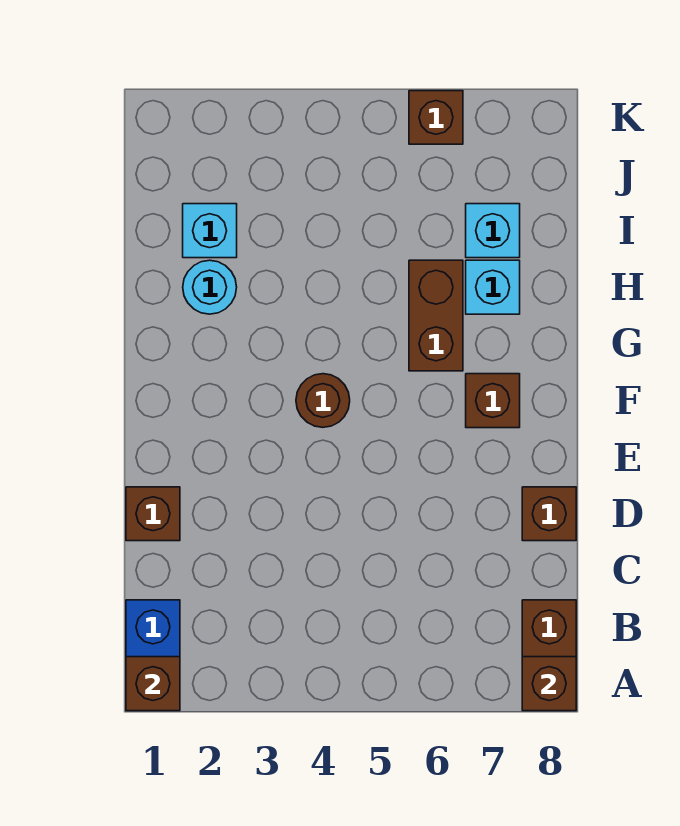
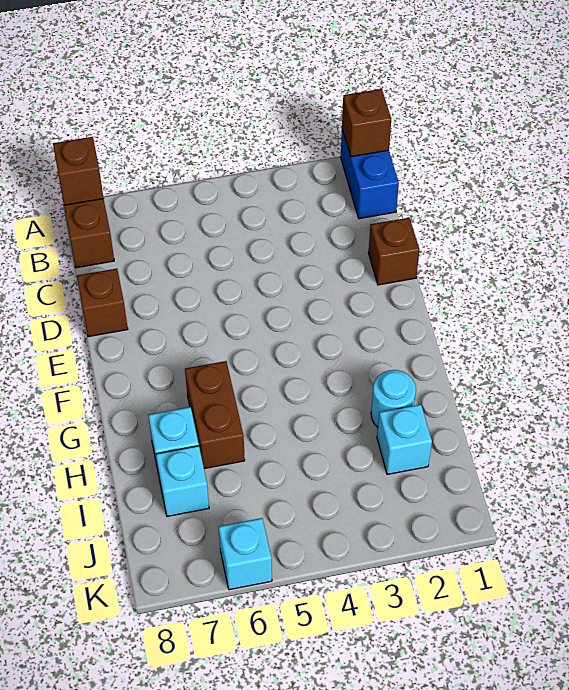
brown round brick F4 level 1 -> none
brown brick F7 level 1 -> none
brown brick K6 level 1 -> cyan brick K6 level 1

